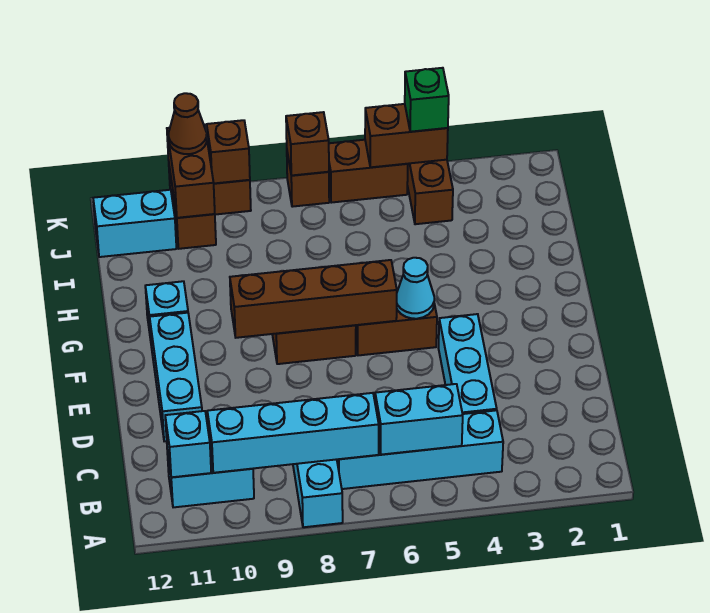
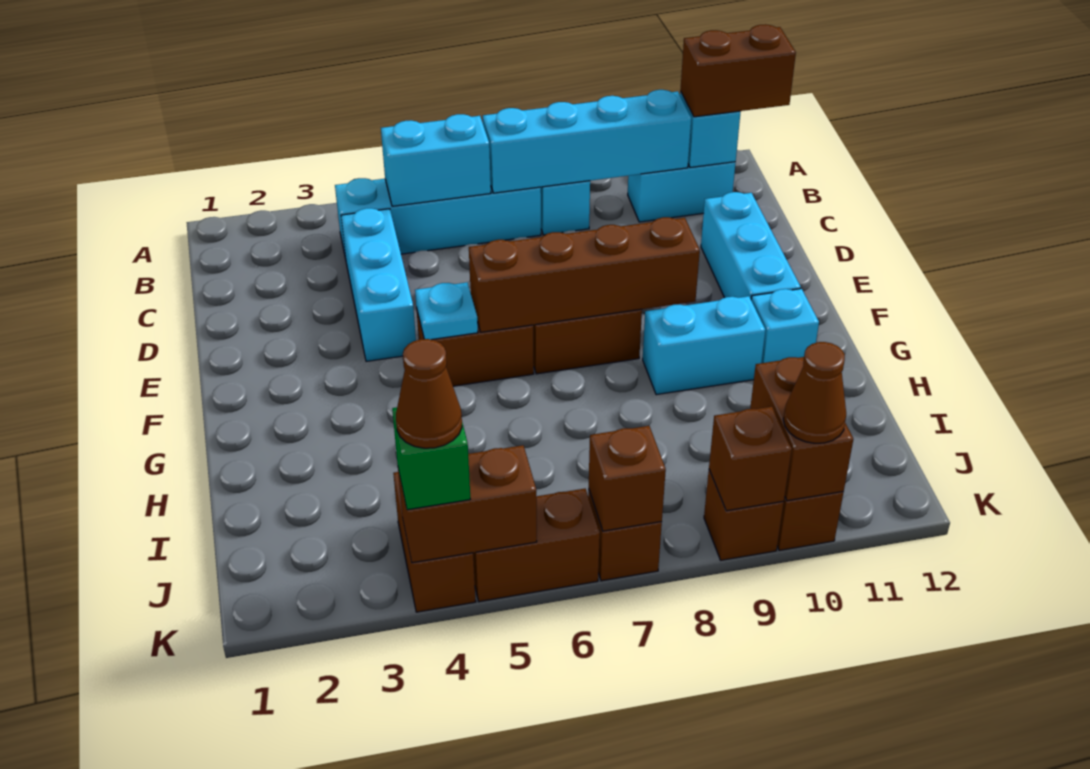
none -> brown brick B11:B12 level 3
cyan cone F5 level 2 -> cyan plate F5 level 2
cyan brick J11:J12 level 1 -> cyan brick G9:G10 level 1
none -> brown cone K4 level 4

